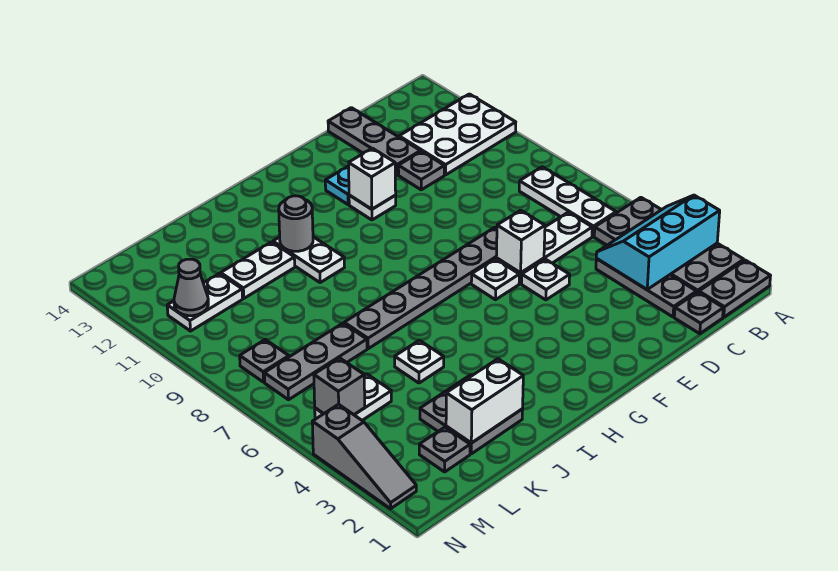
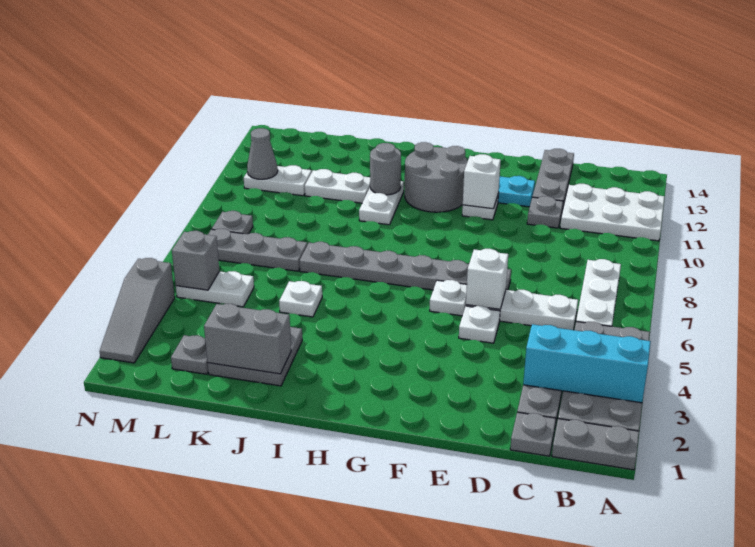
none -> grey round brick G11:H12 level 1
white brick J2:K2 level 2 -> grey brick J2:K2 level 2

